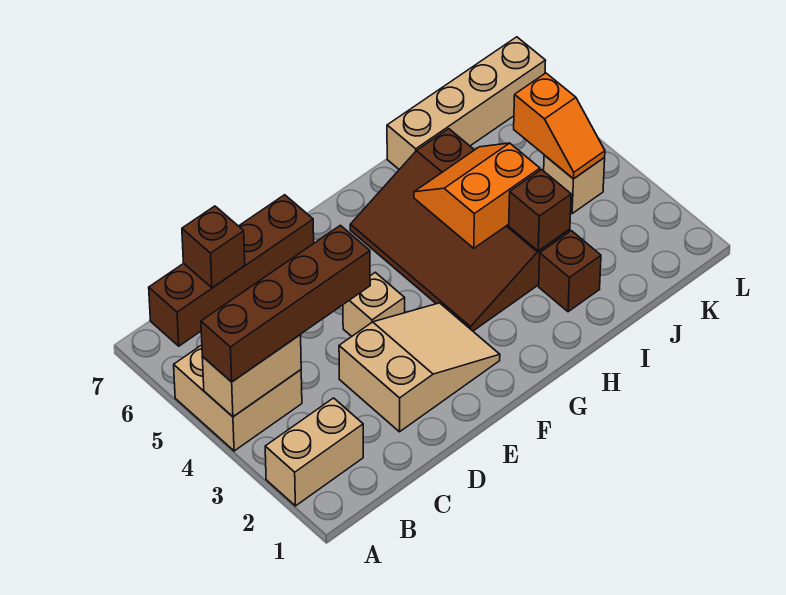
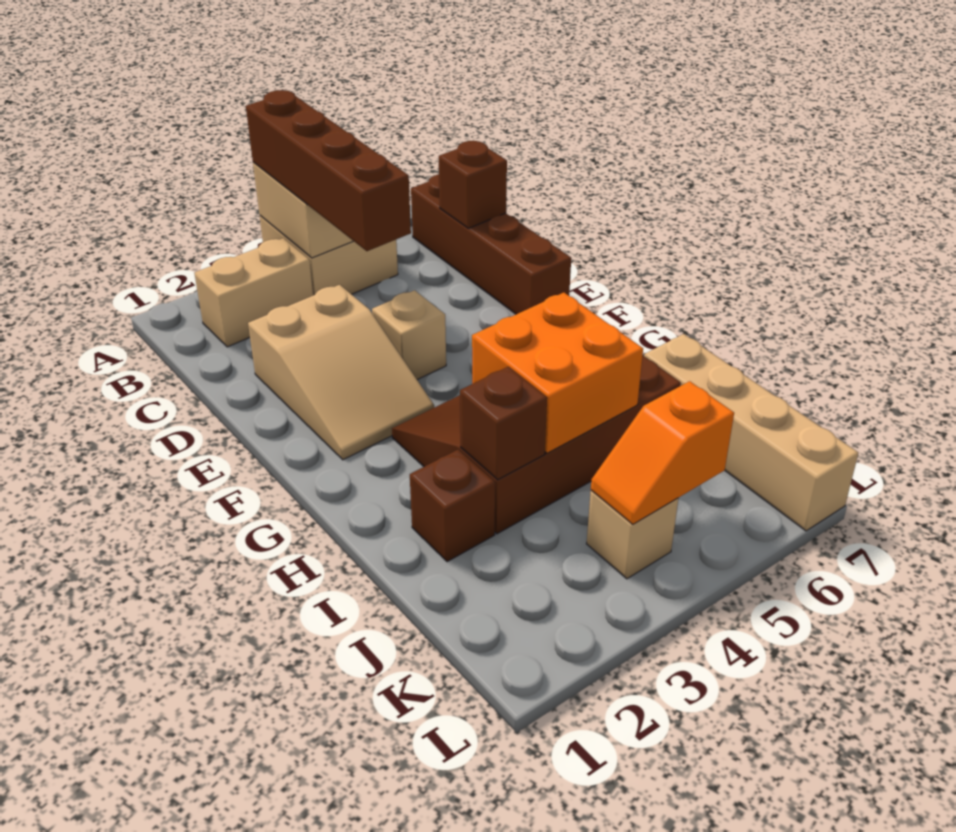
tan brick A2:B2 level 1 -> tan brick B2:B3 level 1
orange slope H4:I5 level 2 top 4 -> orange brick H4:I5 level 2

